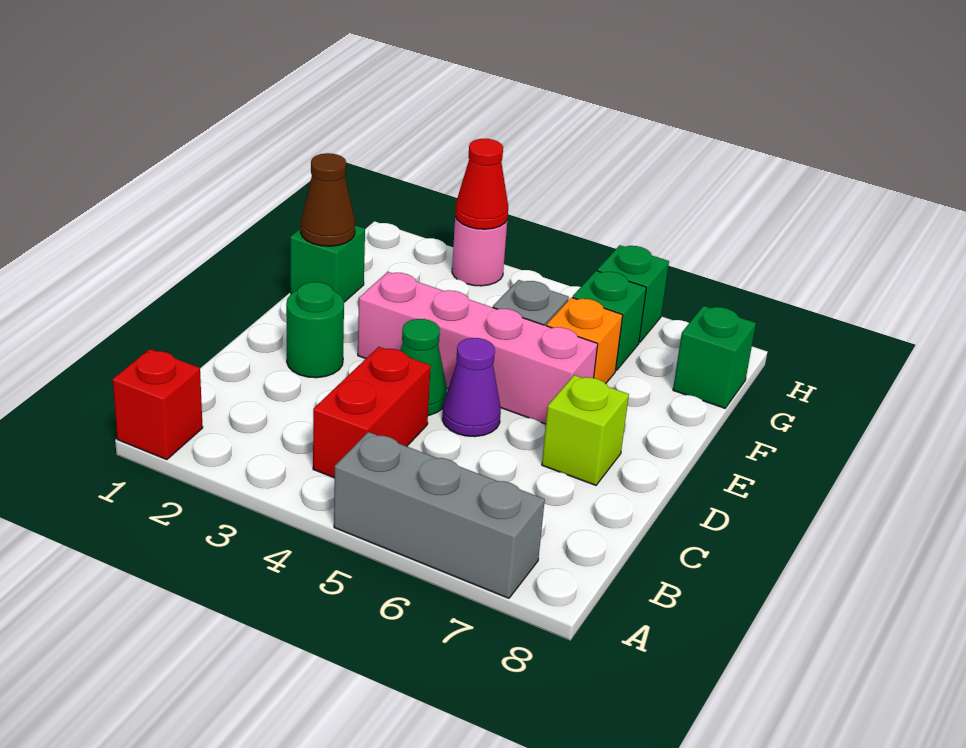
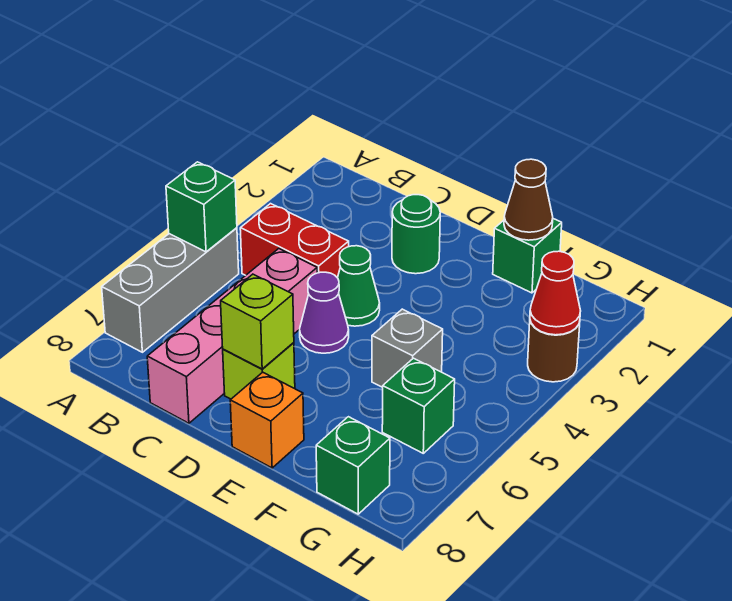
red brick A1 level 1 -> none
none -> lime brick D7 level 2
pink brick E3:E6 level 1 -> pink brick C5:C8 level 1
orange brick F6 level 1 -> orange brick E8 level 1
pink round brick H3 level 1 -> brown round brick H3 level 1
green brick H6 level 1 -> green brick A5 level 2

